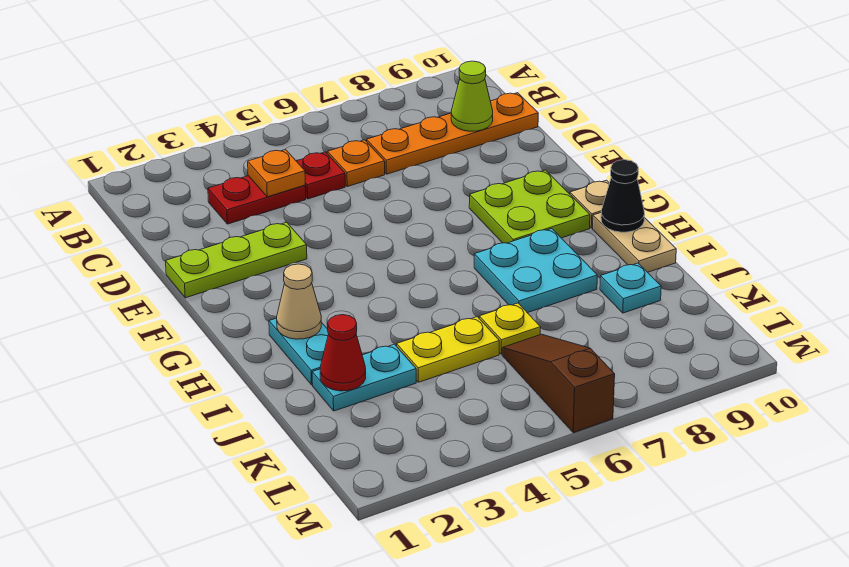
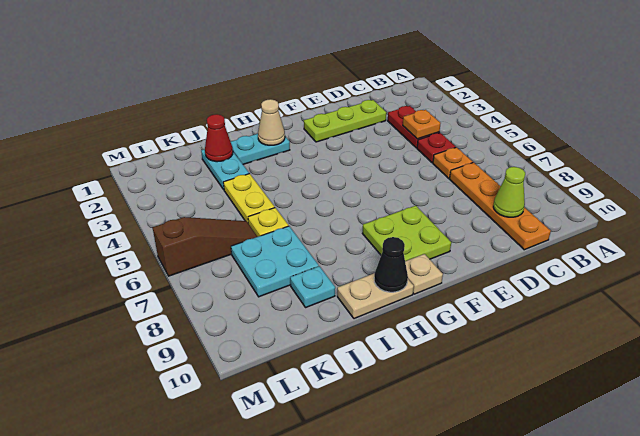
lime plate E1:E3 level 1 -> lime plate D2:F2 level 1
cyan plate H7:I8 level 1 -> cyan plate J7:K8 level 1

